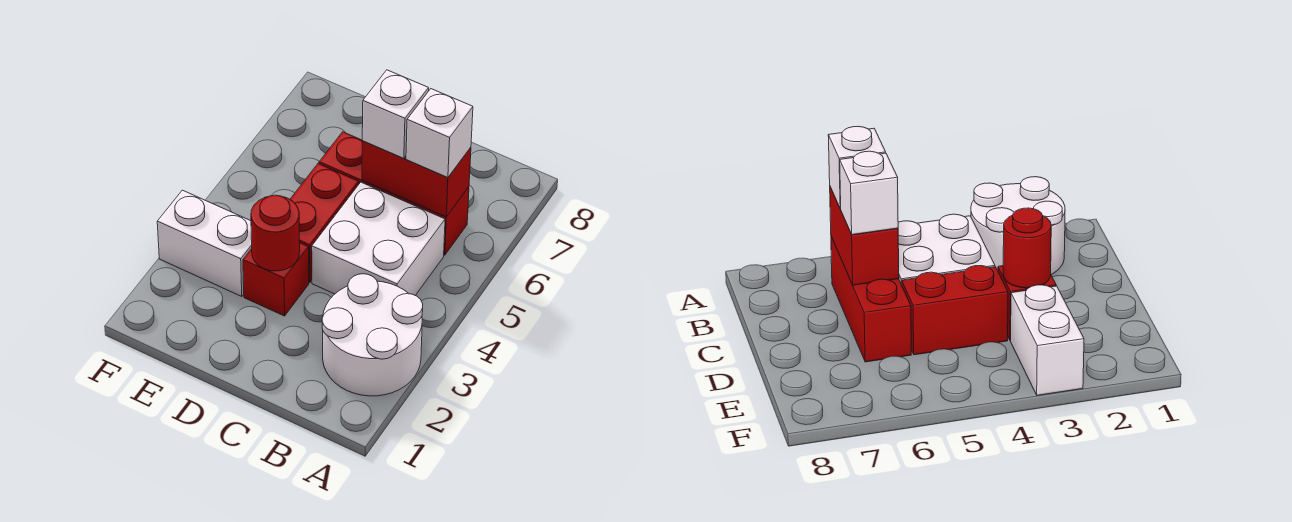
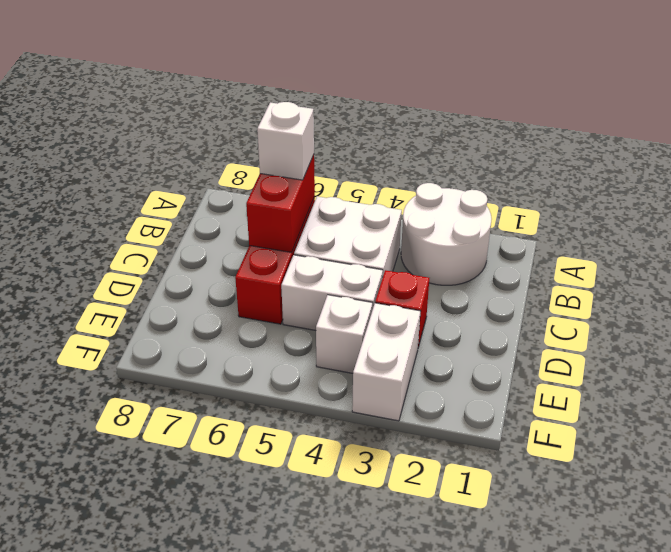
white brick C6 level 3 -> white brick E4 level 1
red round brick D3 level 2 -> none
red brick D4:D5 level 1 -> white brick D4:D5 level 1

